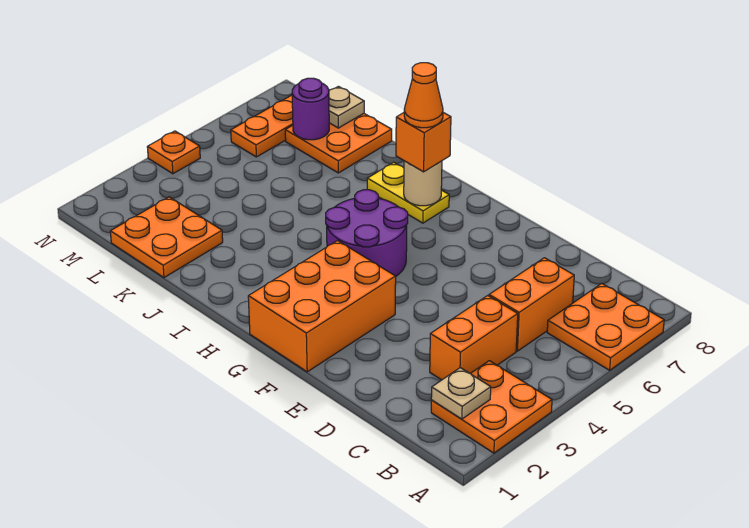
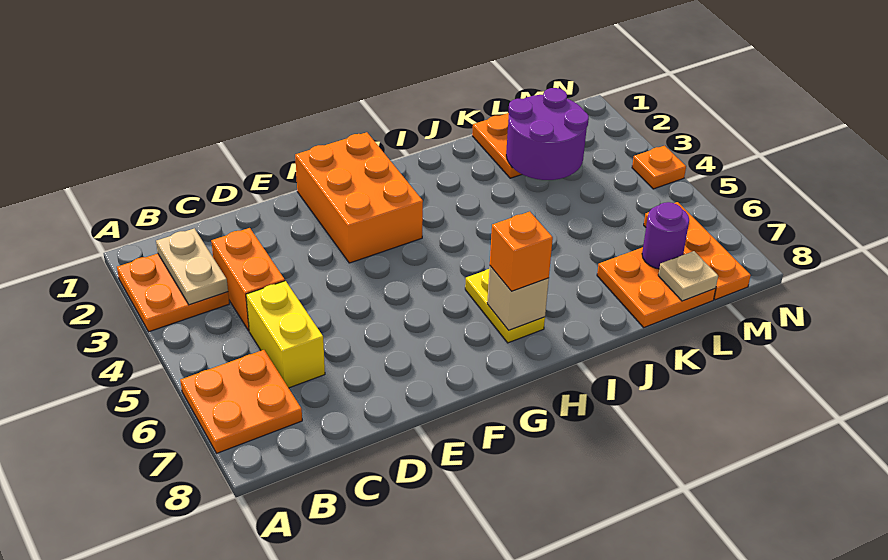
tan plate B2 level 2 -> tan plate B2:B3 level 2
orange brick C5:C6 level 1 -> yellow brick C5:C6 level 1
purple round brick G4:H5 level 1 -> purple round brick K2:L3 level 2
yellow plate H7:I7 level 1 -> yellow plate H6:H7 level 1
tan round brick H7 level 2 -> tan brick H7 level 2
orange cone H7 level 4 -> none

